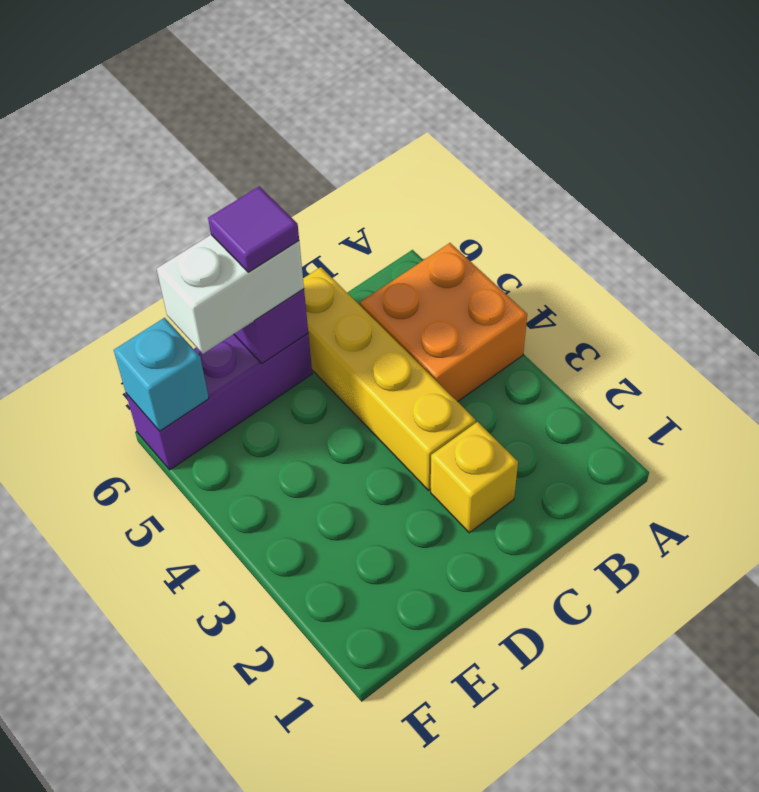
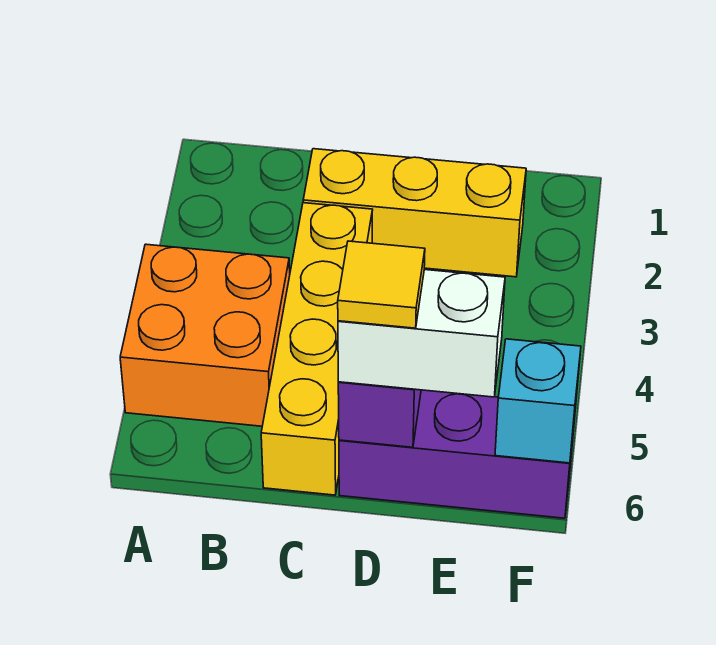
yellow brick C2 level 1 -> yellow brick C2:E2 level 1
purple tile D6 level 4 -> yellow tile D6 level 4

